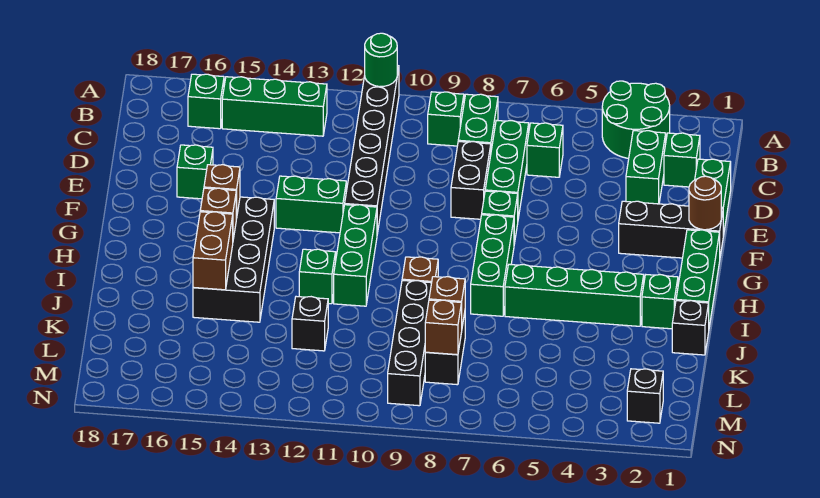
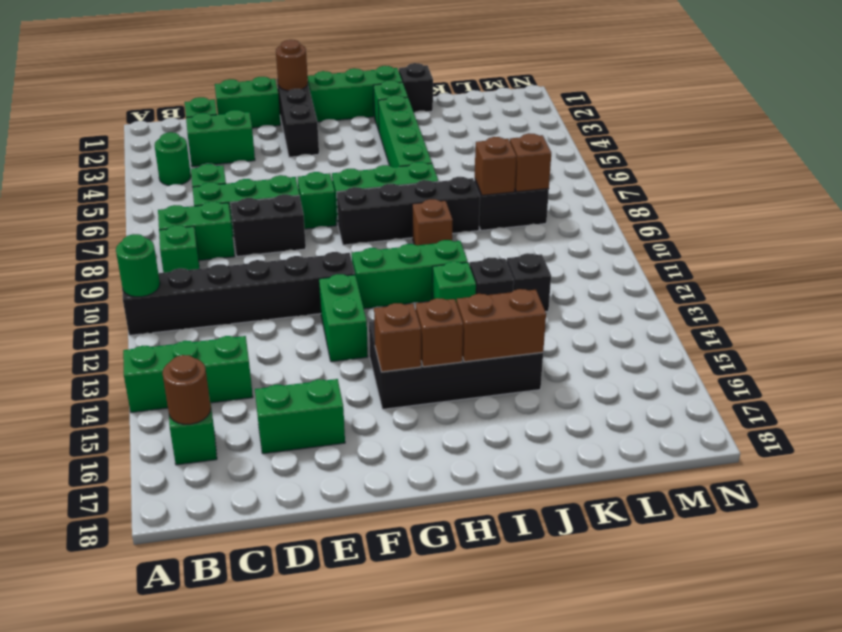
green round brick A3:B4 level 1 -> green round brick B4 level 1
green brick B13:B15 level 1 -> green brick A14:C14 level 1
none -> brown round brick B16 level 2
green brick E16 level 1 -> green brick D16:E16 level 1
black brick J9:M9 level 1 -> black brick G8:J8 level 1
black brick M2 level 1 -> black brick J12 level 1

